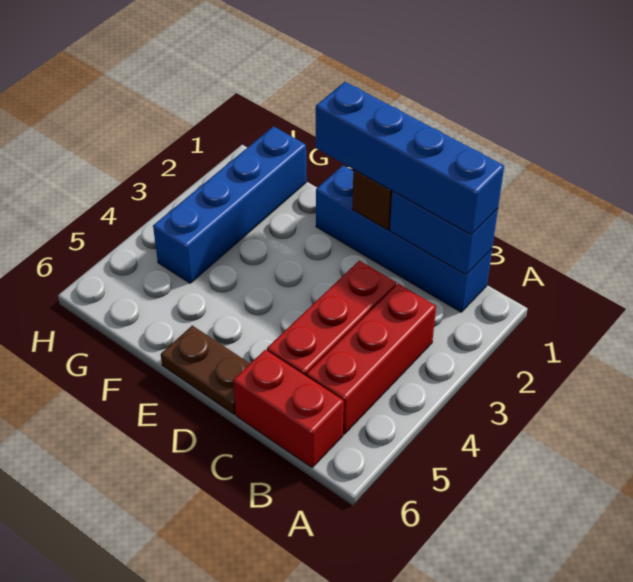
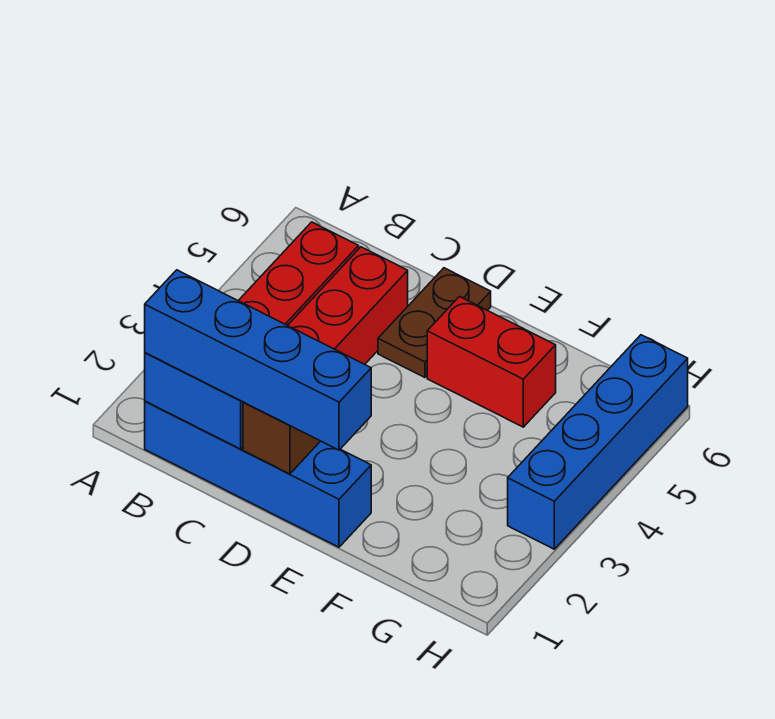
red brick B6:C6 level 1 -> red brick E5:F5 level 1
brown plate D6:E6 level 1 -> brown plate D5:D6 level 1
blue brick G1:G4 level 1 -> blue brick H3:H6 level 1

